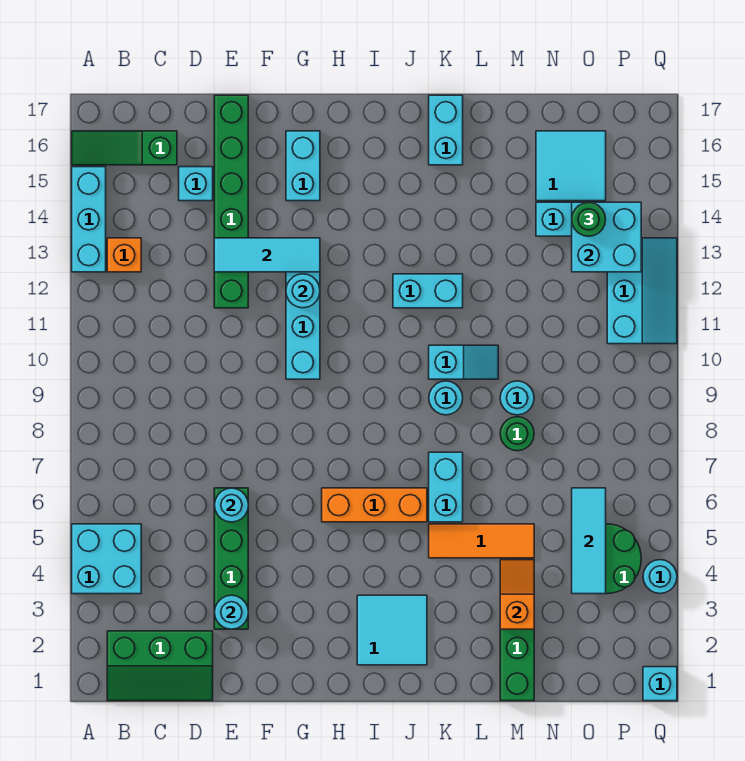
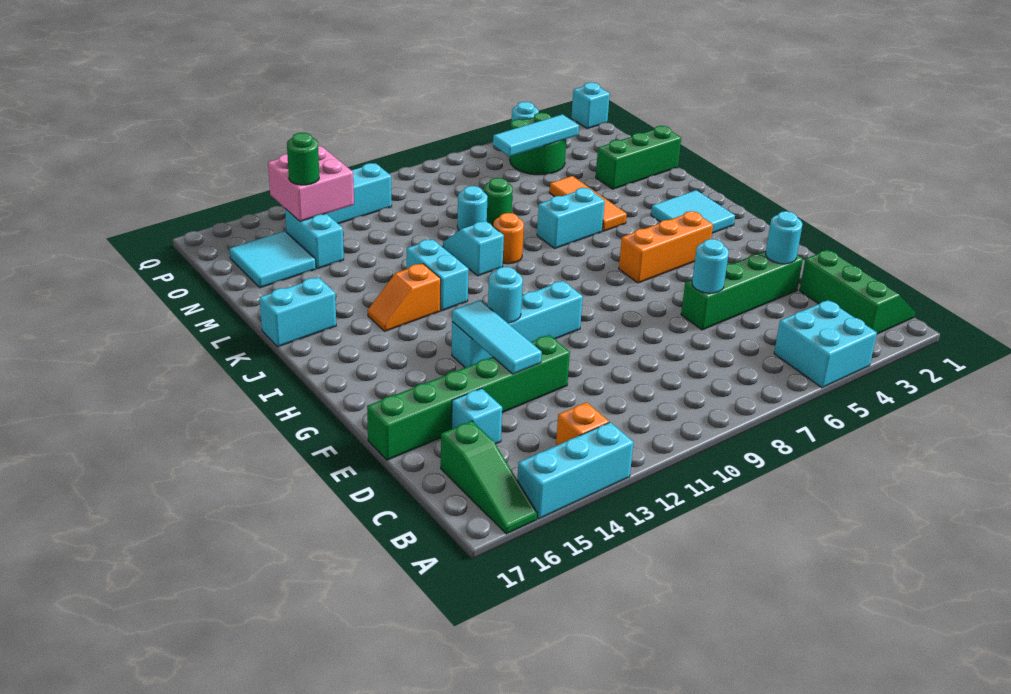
cyan brick G15:G16 level 1 -> none
orange brick H6:J6 level 1 -> orange brick H4:H6 level 1
cyan round brick K9 level 1 -> orange round brick K9 level 1
orange slope M3:M4 level 2 top 3 -> orange slope J13:J14 level 1 top 13
cyan brick O13:P14 level 2 -> pink brick O13:P14 level 2

